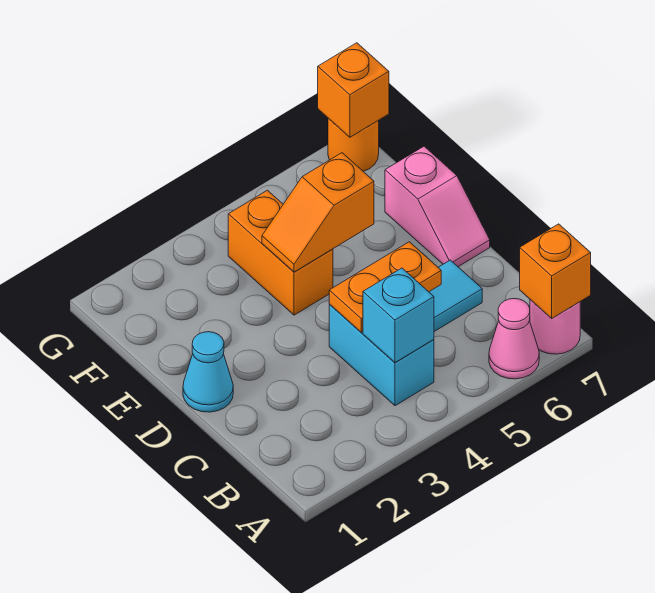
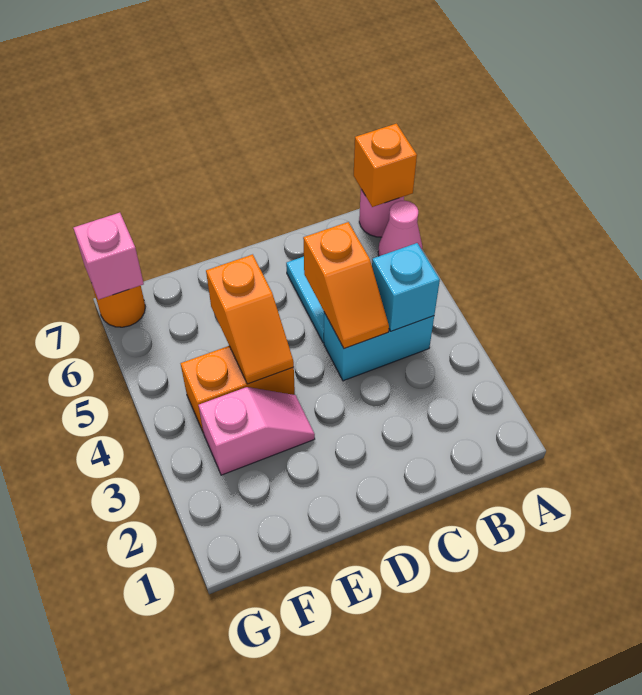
orange plate C4:C5 level 2 -> orange slope C4:C5 level 2 top 5
cyan cone D1 level 1 -> none
pink slope D7:E7 level 1 top E -> pink slope E3:F3 level 1 top F
orange brick G7 level 2 -> pink brick G7 level 2

